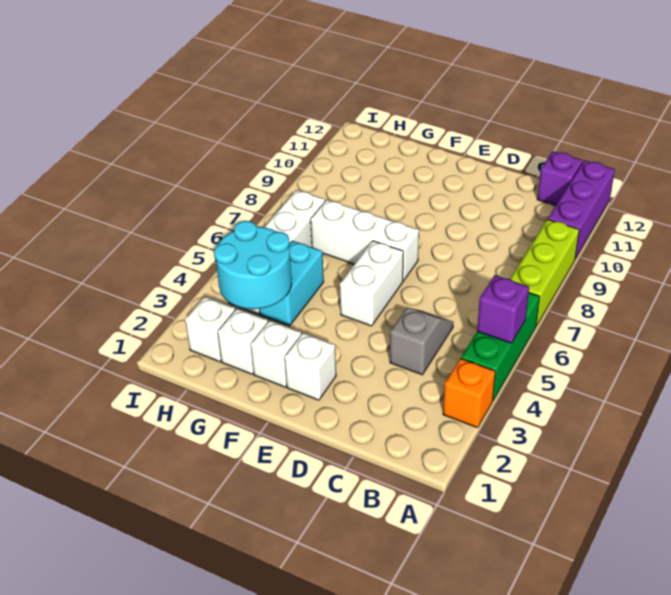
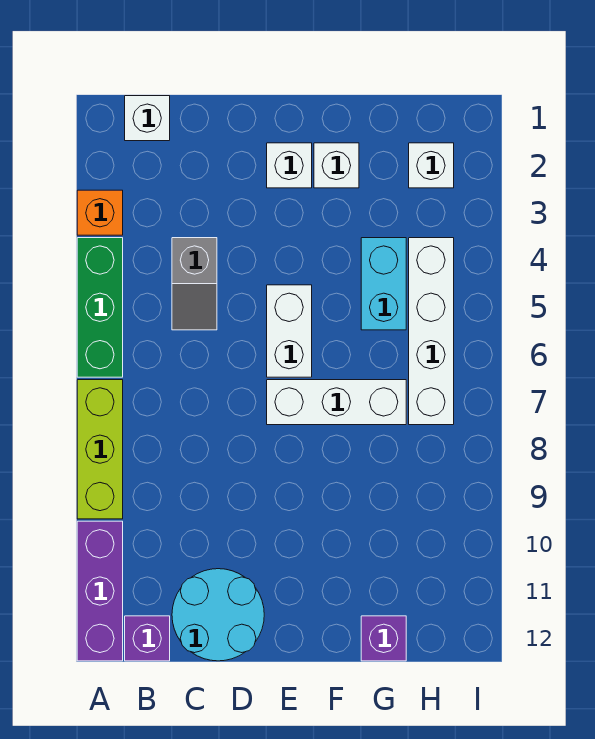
purple brick A5 level 2 -> purple brick G12 level 1
white brick G2 level 1 -> white brick B1 level 1
cyan round brick G3:H4 level 2 -> cyan round brick C11:D12 level 1

